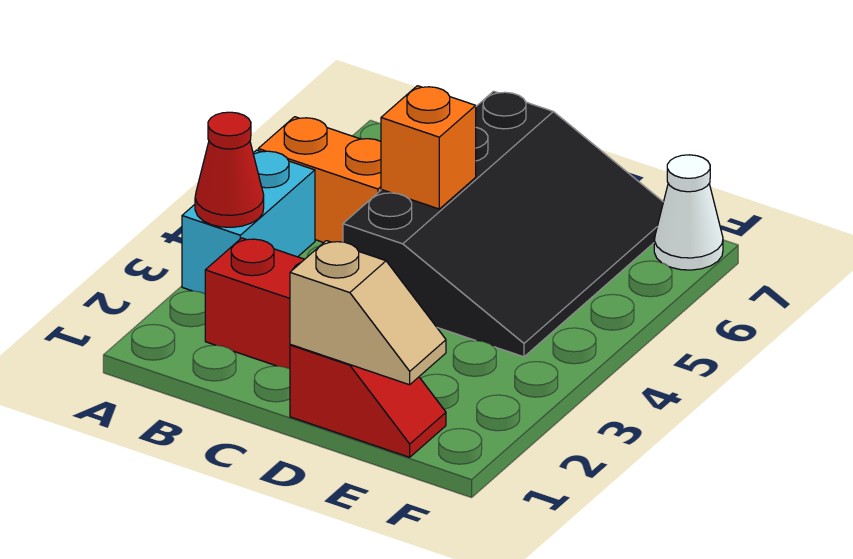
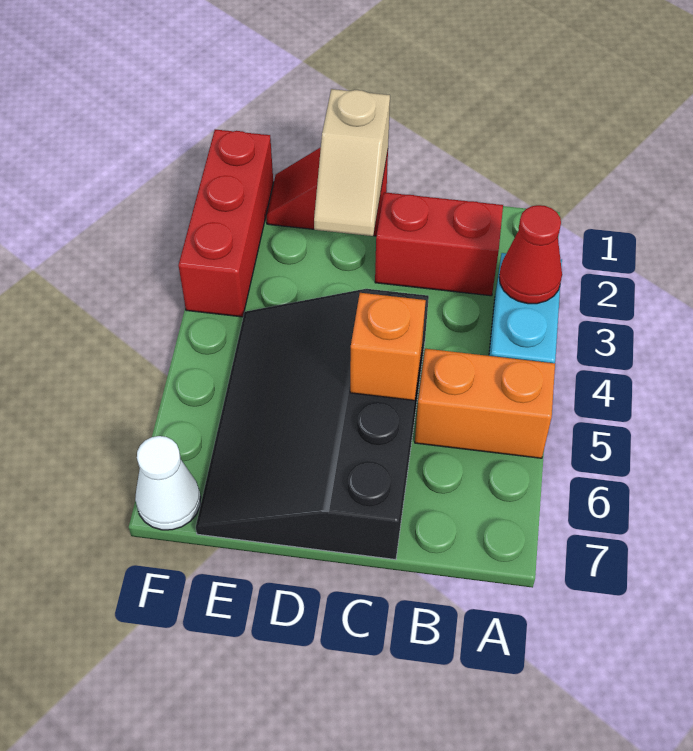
tan slope D1:E1 level 2 top D -> tan slope D1:D2 level 2 top 1
none -> red brick F1:F3 level 1

